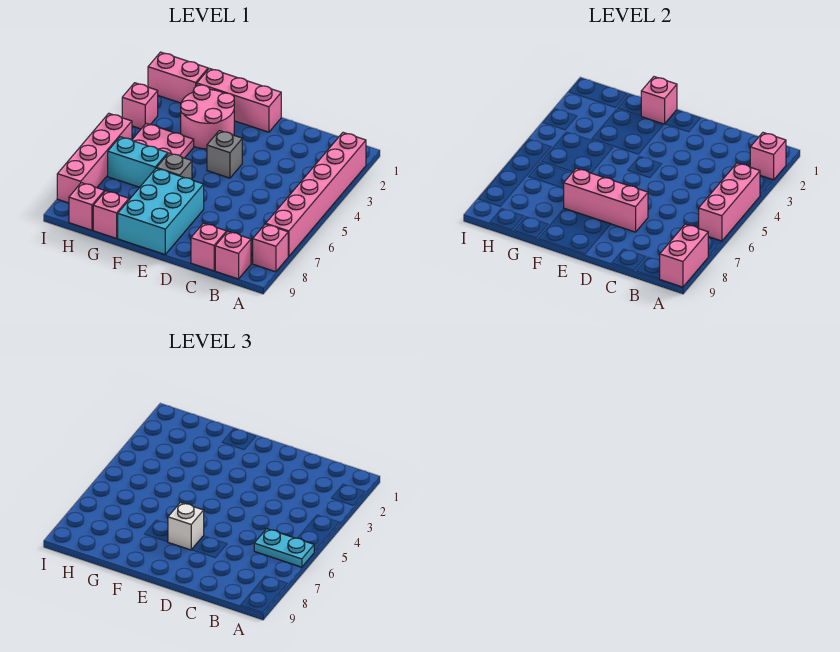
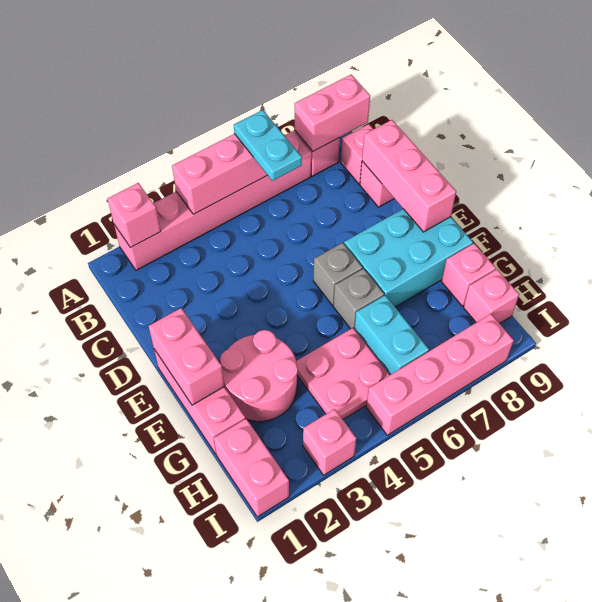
pink brick D7:F7 level 2 -> pink brick C9:E9 level 2
grey brick E4 level 1 -> grey brick E6 level 1
white brick E7 level 3 -> none
pink brick F1 level 2 -> pink brick E1:F1 level 2

